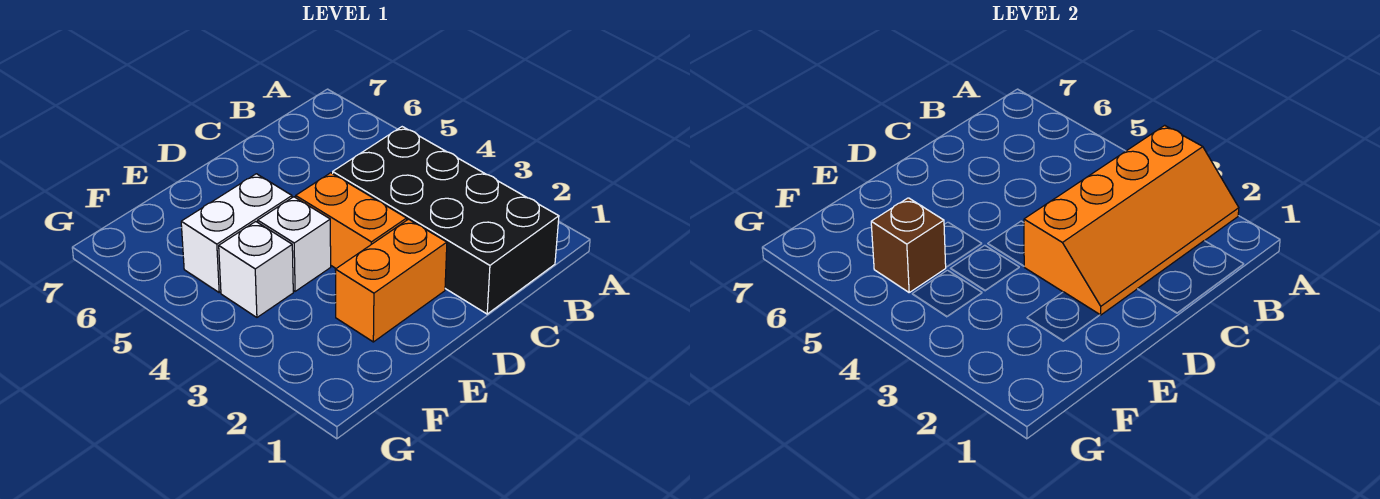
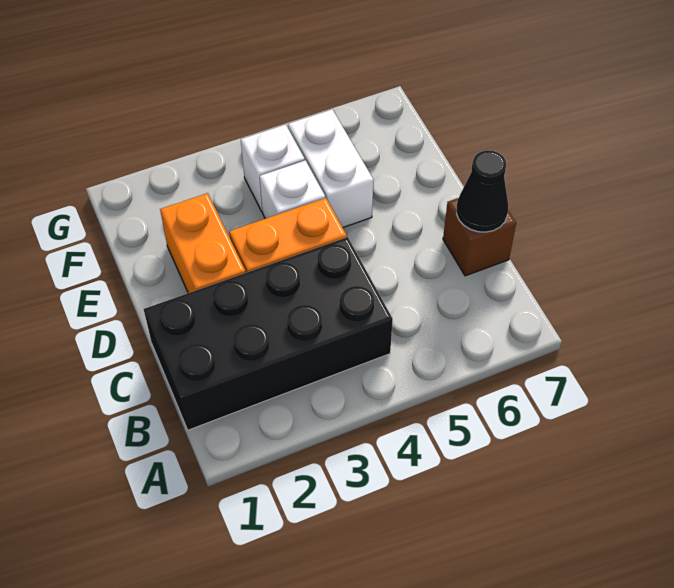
orange slope A2:D3 level 2 top 3 -> none
none -> black cone C7 level 2
brown brick F5 level 2 -> brown brick C7 level 1

